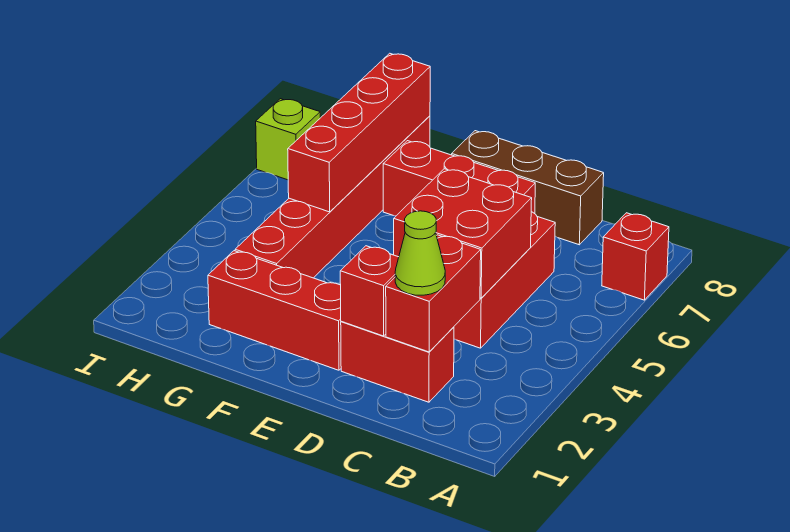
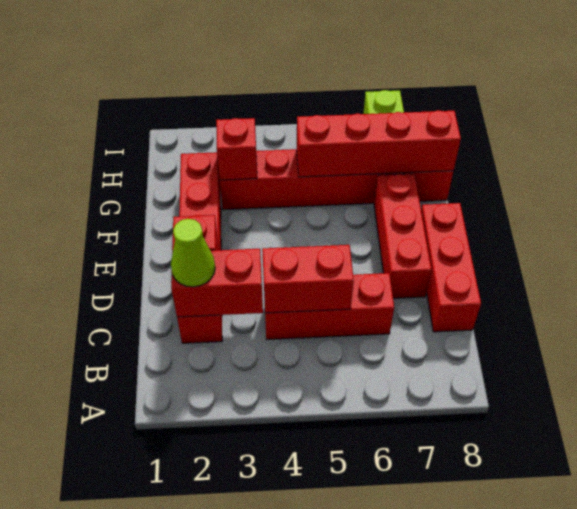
red brick A7 level 1 -> red brick G3 level 2
red brick C4:D5 level 2 -> red brick C4:C5 level 2
brown brick C8:E8 level 1 -> red brick C8:E8 level 1

